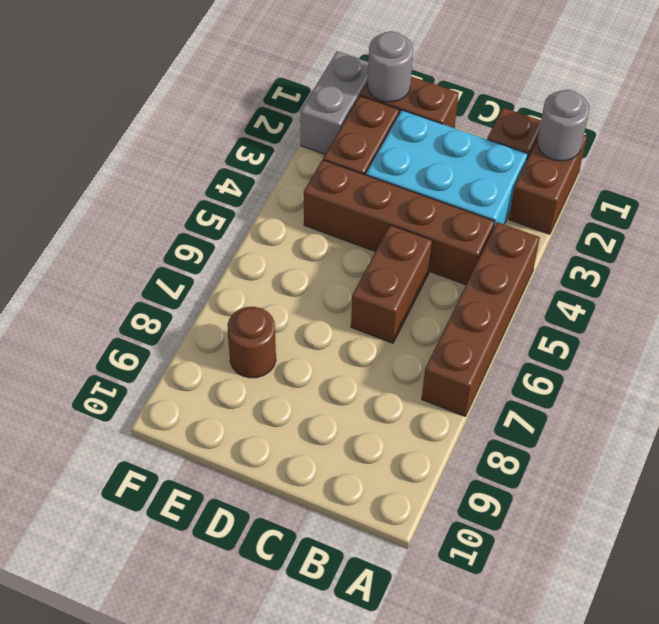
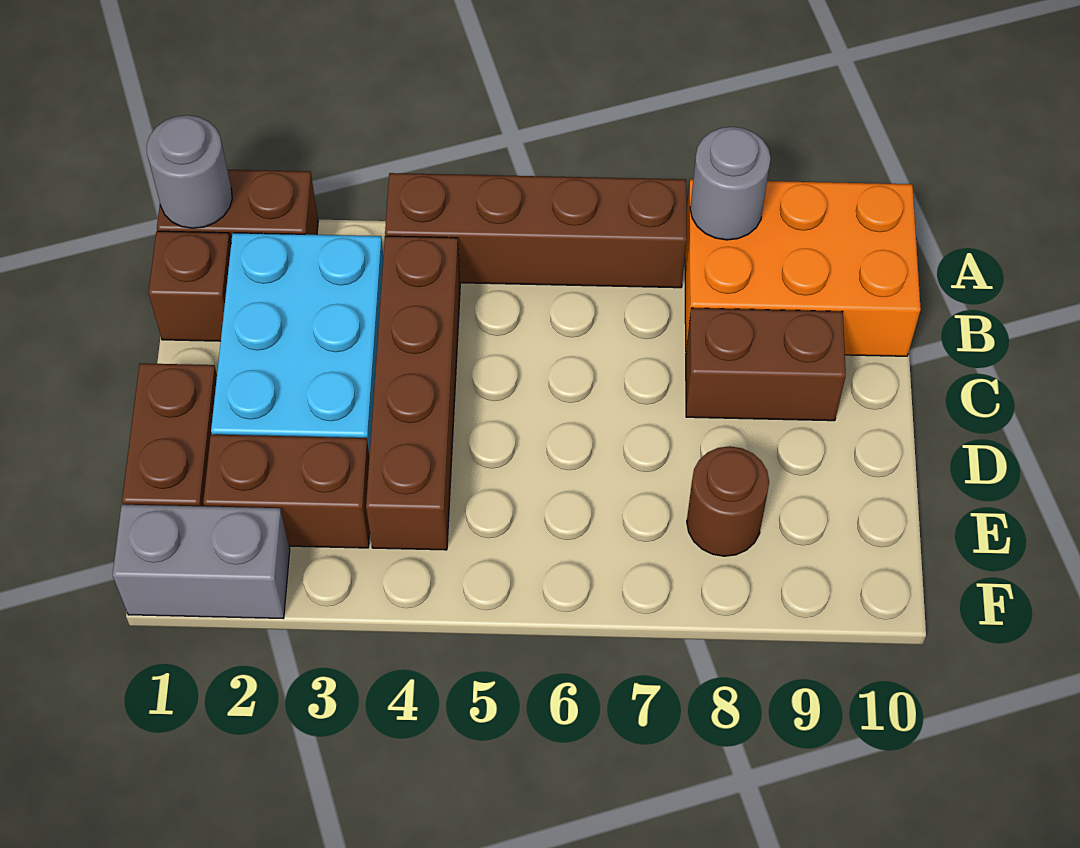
none -> orange brick A8:B10 level 1
brown brick C5:C6 level 1 -> brown brick C8:C9 level 1
grey round brick E1 level 2 -> grey round brick A8 level 2

